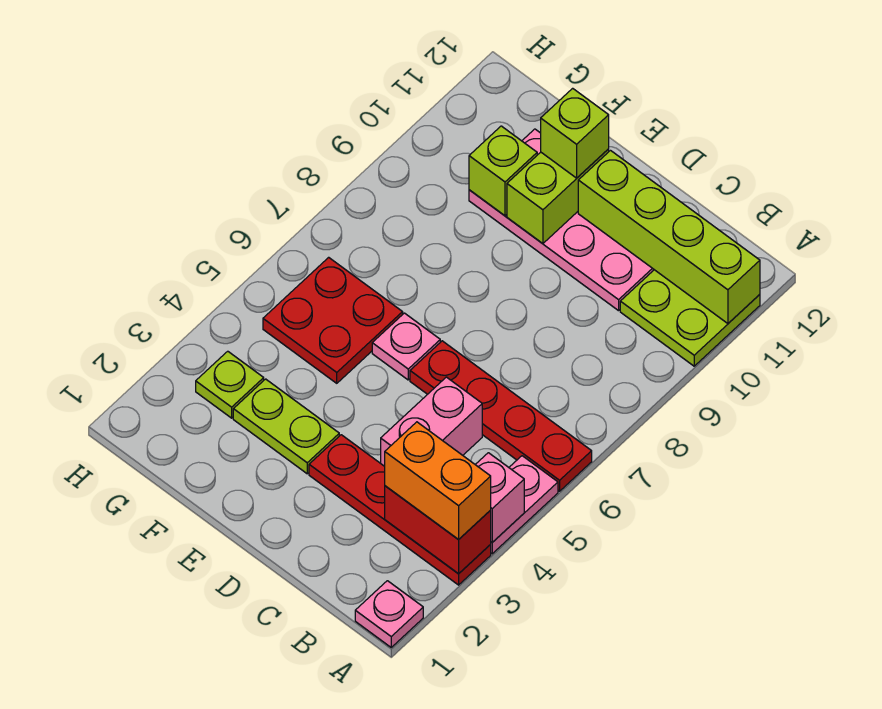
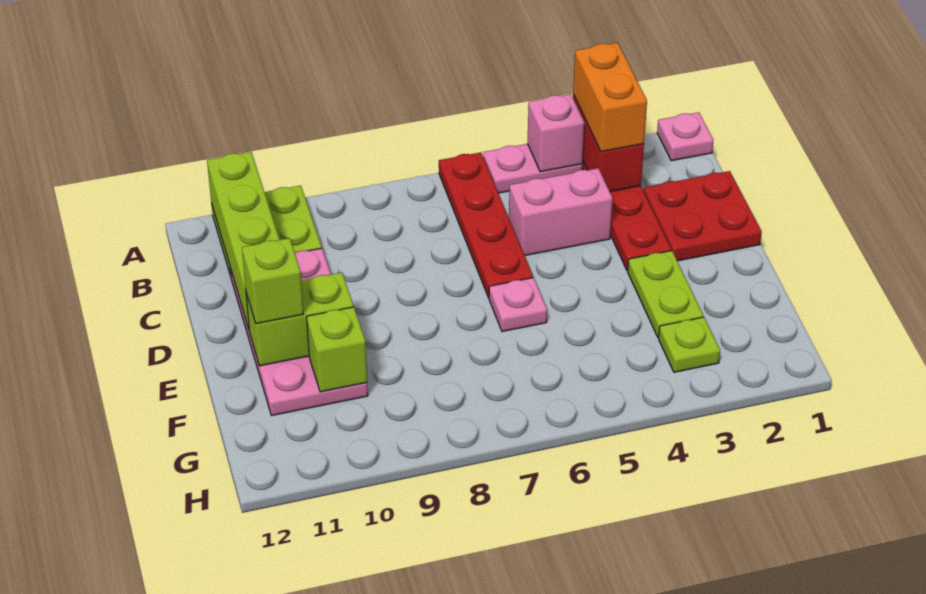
red plate F5:G6 level 1 -> red plate C1:D2 level 1

